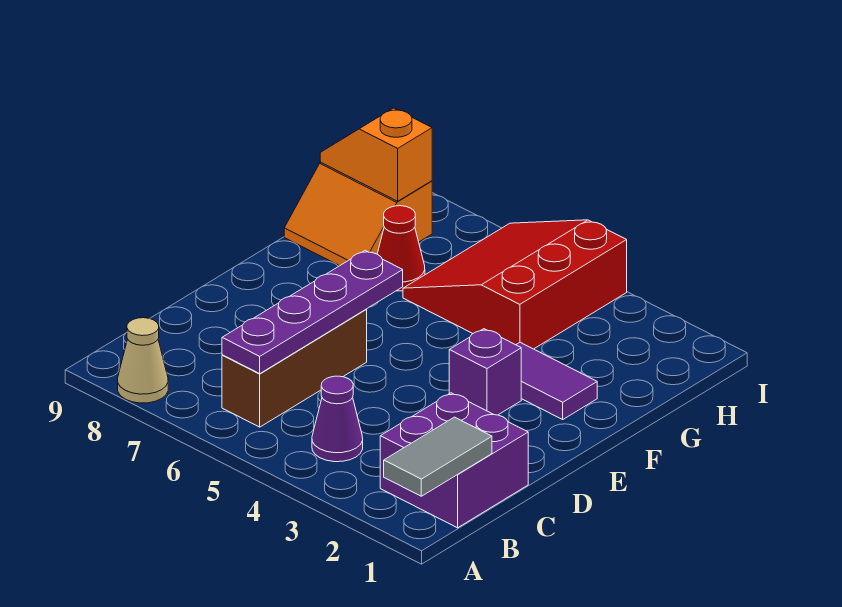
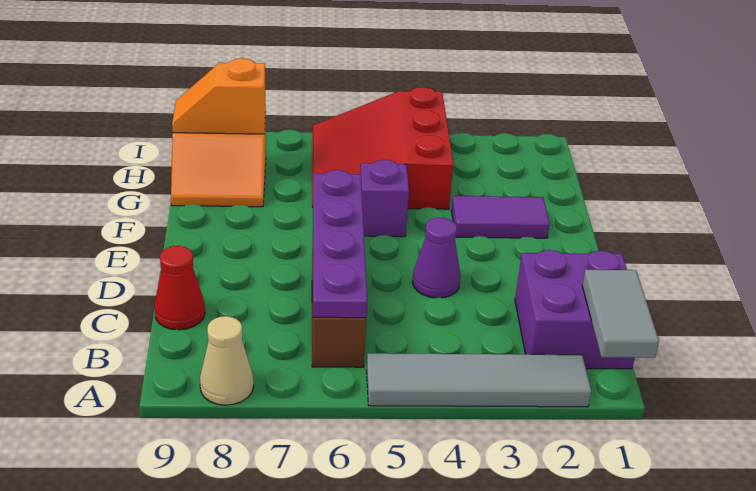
none -> grey tile A2:A5 level 1
purple cone B4 level 1 -> purple cone D4 level 1
purple brick E3 level 1 -> purple brick F5 level 1
red cone G7 level 1 -> red cone C9 level 1

